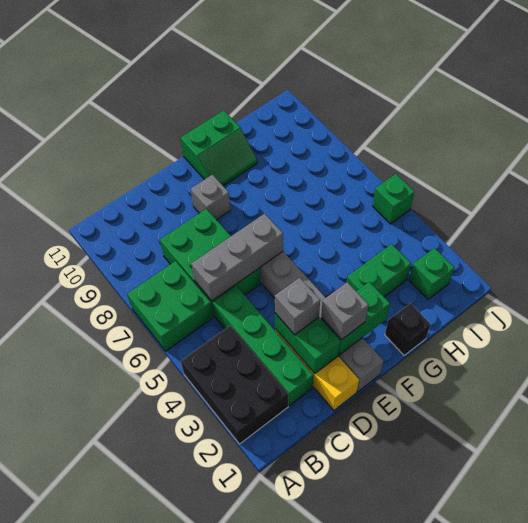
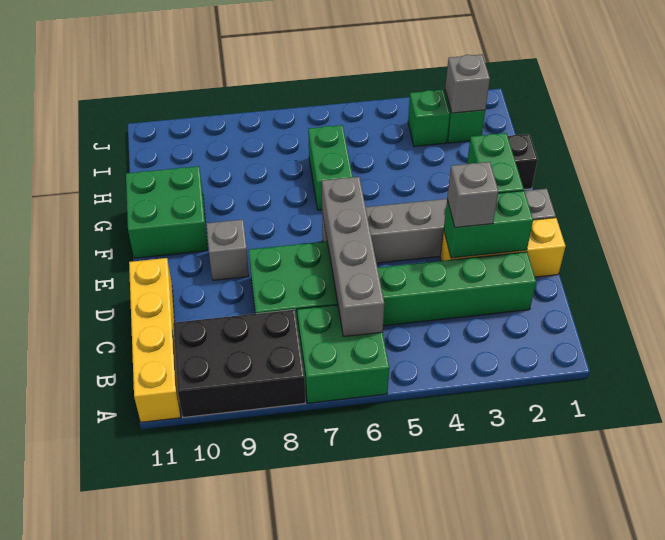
black brick A2:B4 level 1 -> black brick A8:B10 level 1
none -> yellow brick A11:D11 level 1
grey brick C6:E6 level 2 -> grey brick B6:E6 level 2
grey brick E2 level 3 -> grey brick I2 level 2
green slope F10:G11 level 1 top 11 -> green brick F10:G11 level 1
green brick G3:H3 level 1 -> green brick G6:H6 level 1
green brick J5 level 1 -> green brick I3 level 1

